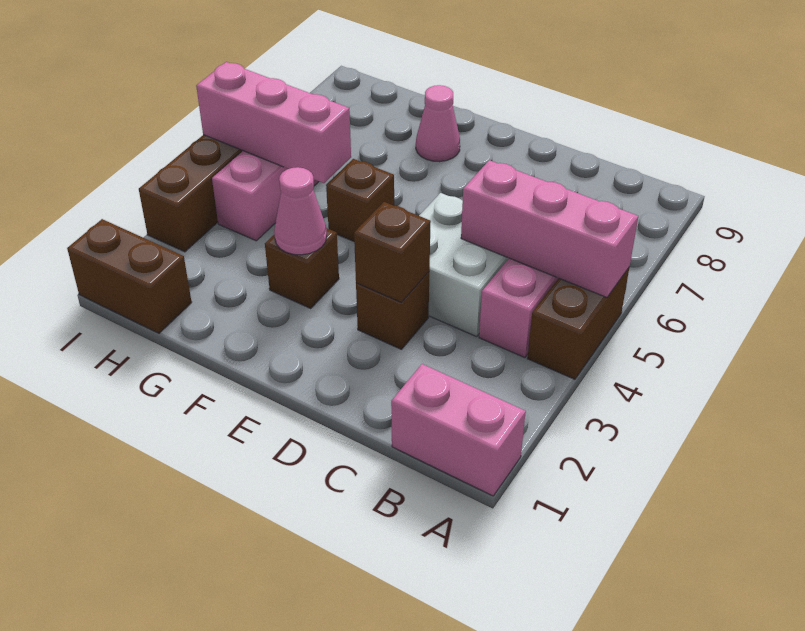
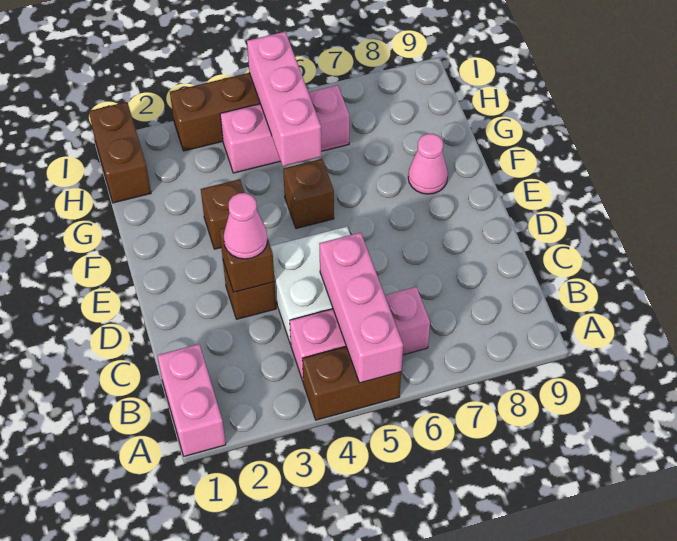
pink cone F3 level 2 -> pink cone D3 level 3

